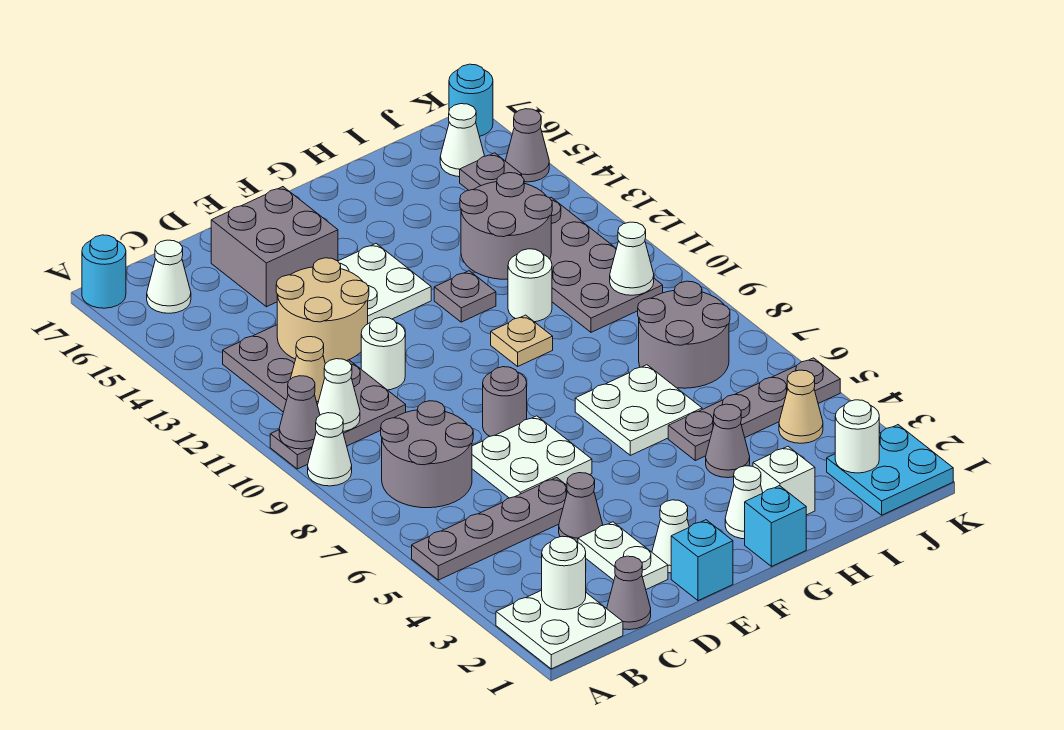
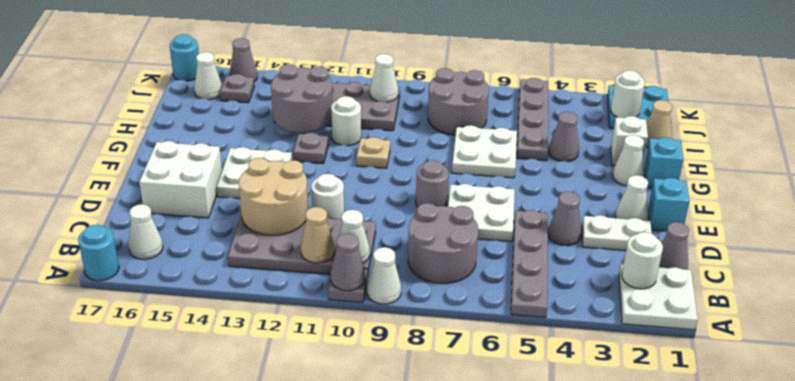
grey brick D15:E16 level 1 -> white brick D15:E16 level 1
tan cone J4 level 1 -> tan cone I1 level 1

